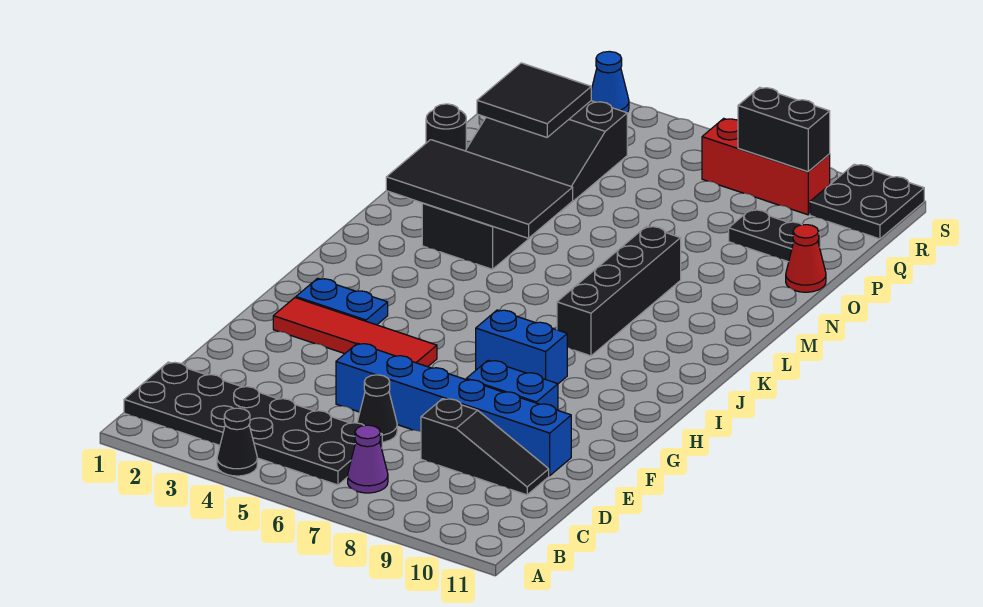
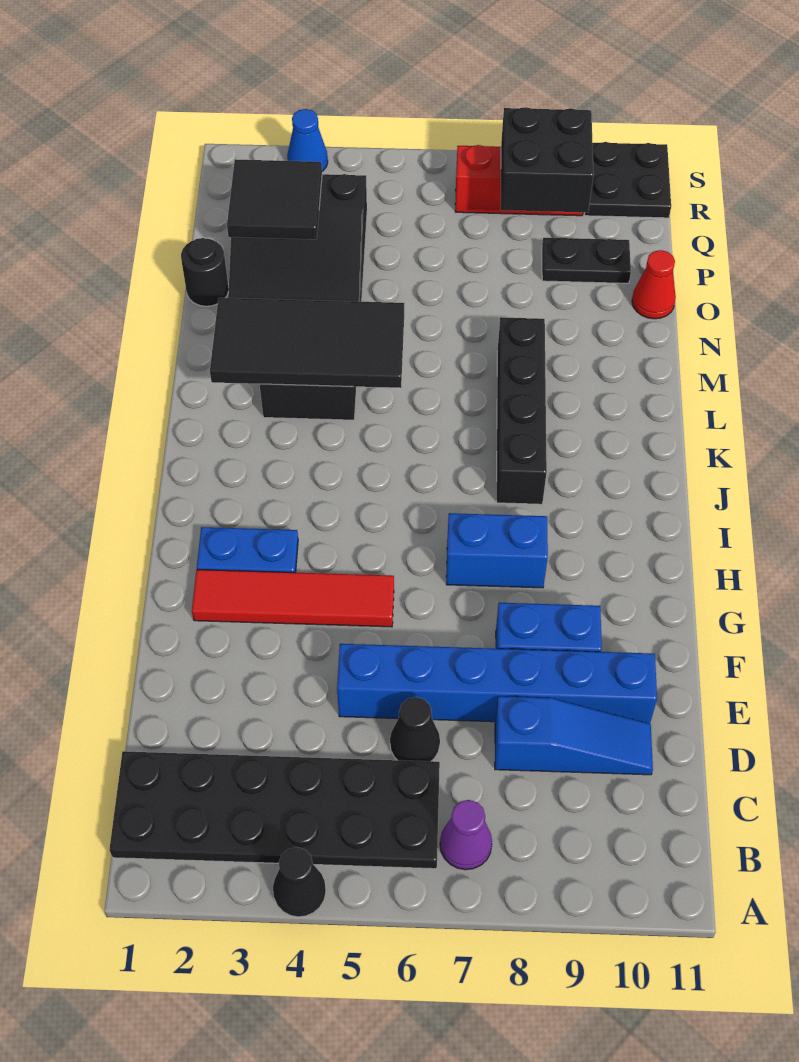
black slope D8:D10 level 1 top 8 -> blue slope D8:D10 level 1 top 8
black brick R8:R9 level 2 -> black brick Q8:R9 level 2

